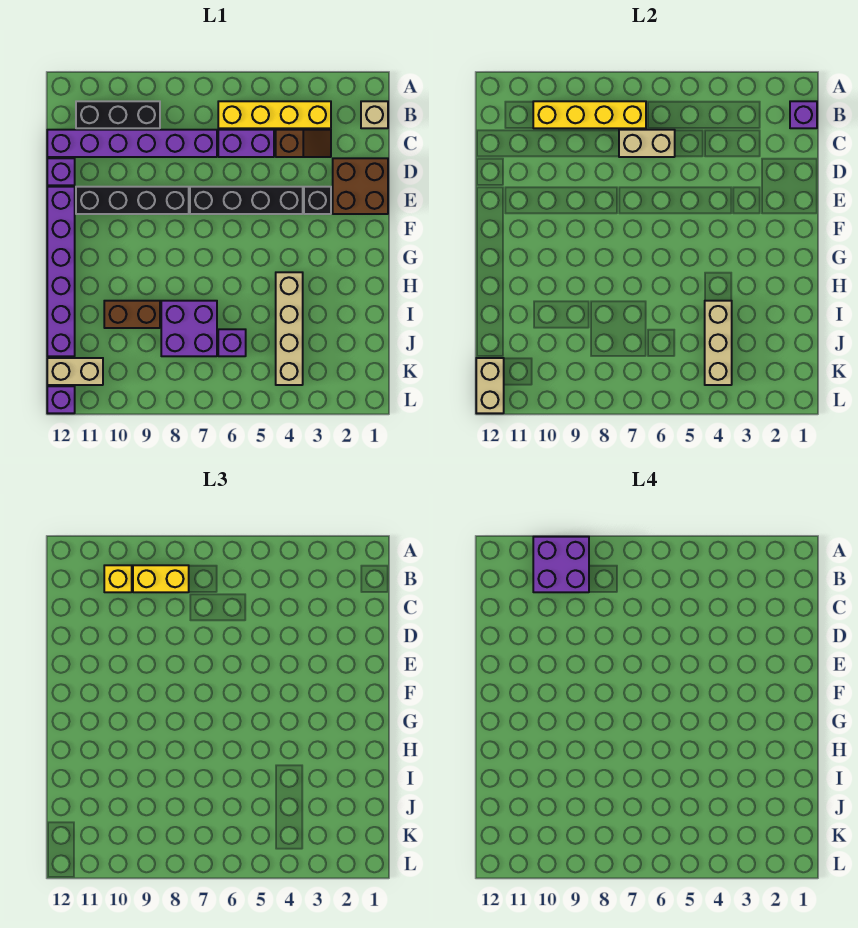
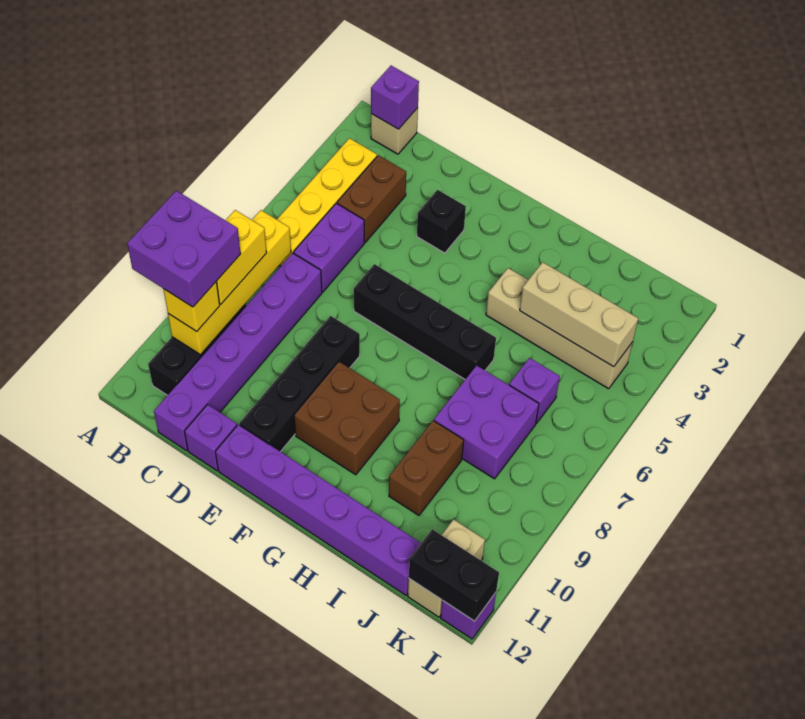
brown slope C3:C4 level 1 top 4 -> brown brick C3:C4 level 1
tan brick C6:C7 level 2 -> none
brown brick D1:E2 level 1 -> brown brick F9:G10 level 1
black brick E4:E7 level 1 -> black brick E6:H6 level 1
tan brick K12:L12 level 2 -> black brick K12:L12 level 2

